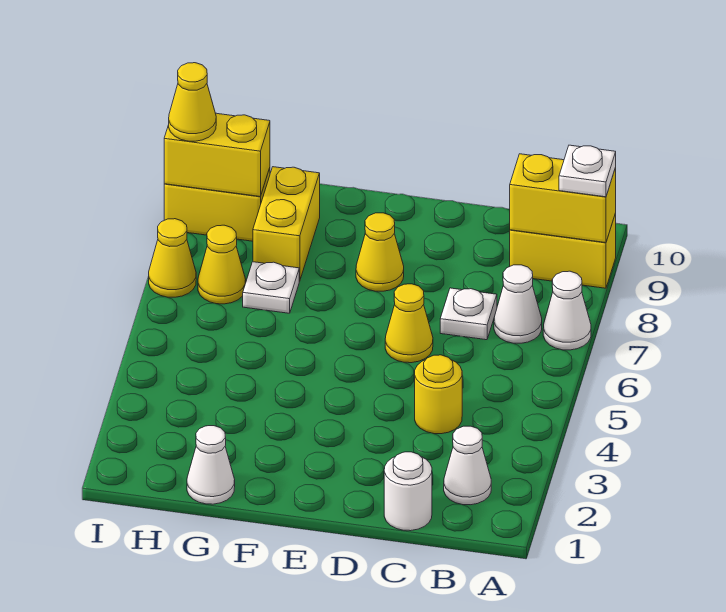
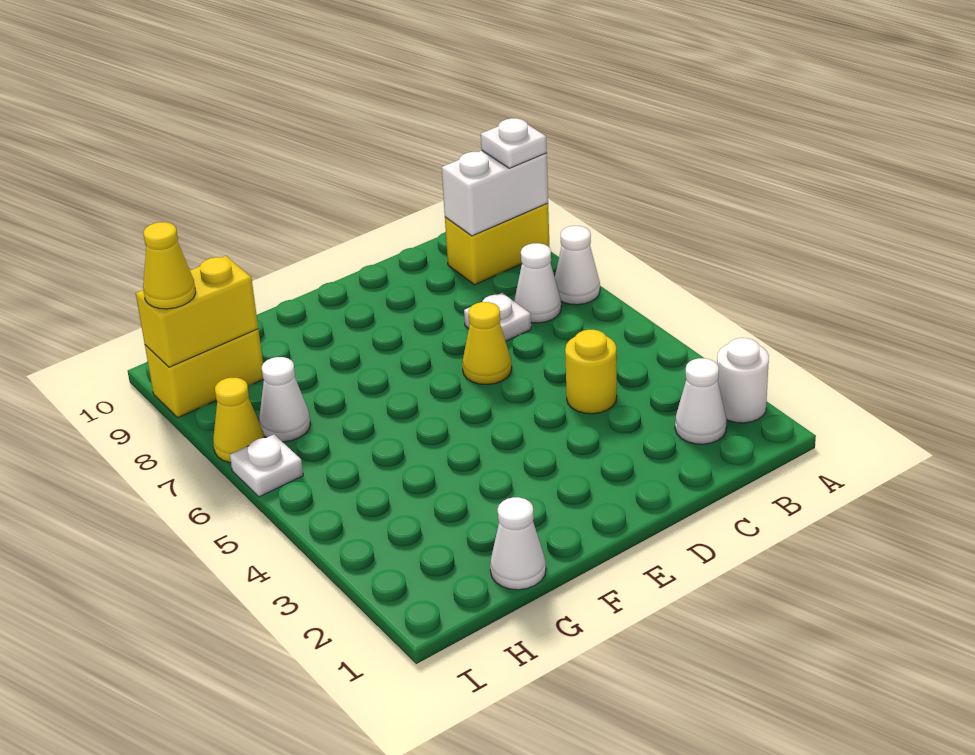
yellow brick A9:B9 level 2 -> white brick A9:B9 level 2
white round brick C1 level 1 -> white round brick A2 level 1
yellow cone E8 level 1 -> none
white plate G7 level 1 -> white plate I6 level 1
yellow brick G8:G9 level 1 -> none
yellow cone H7 level 1 -> white cone H7 level 1

